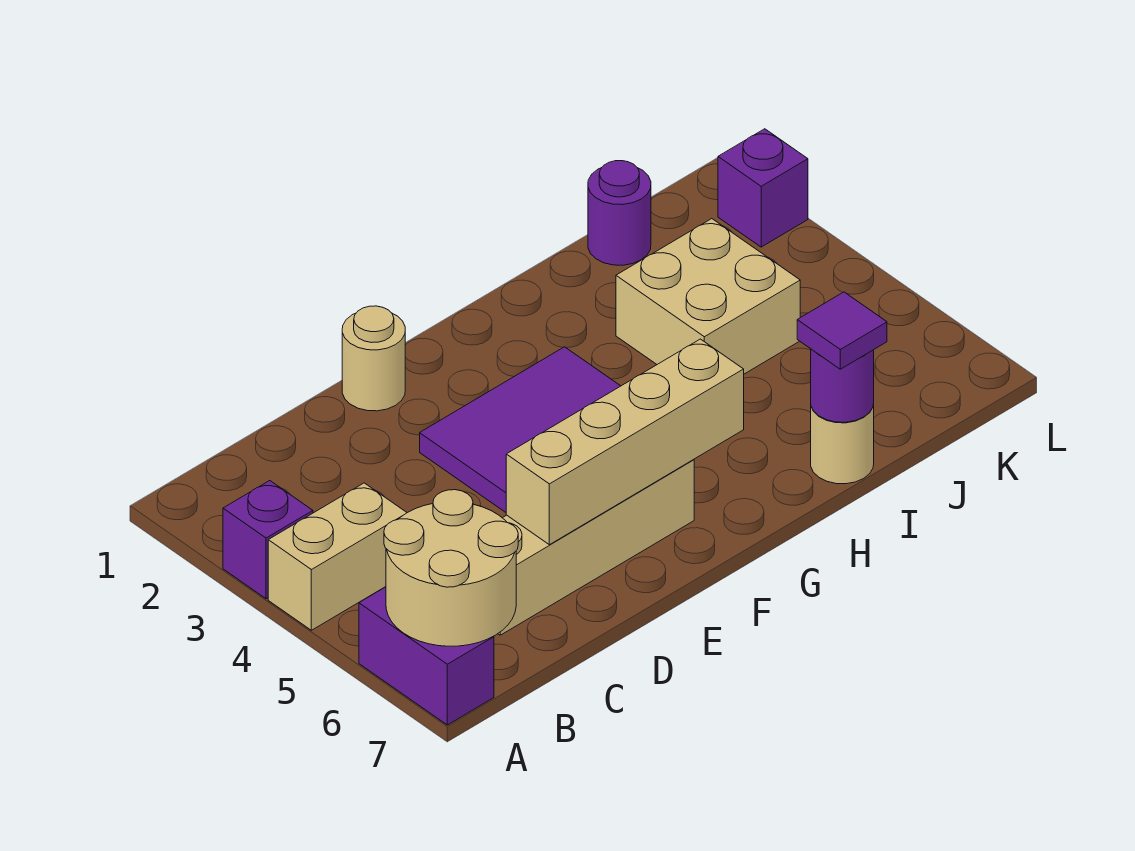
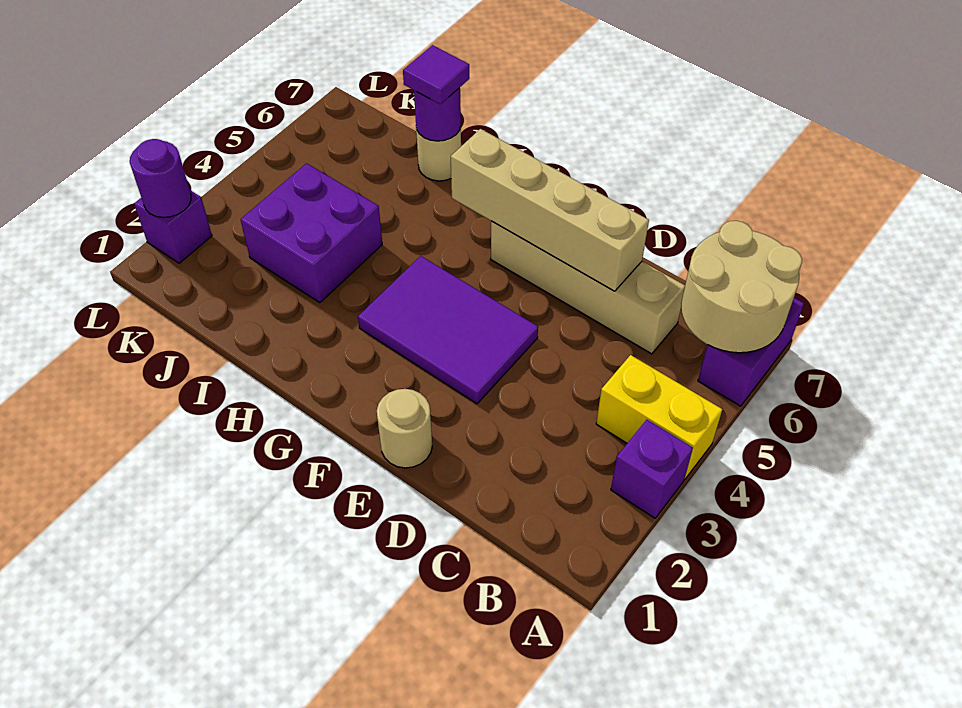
tan brick A4:B4 level 1 -> yellow brick A4:B4 level 1
tan brick I3:J4 level 1 -> purple brick I3:J4 level 1
purple round brick J1 level 1 -> purple round brick L2 level 2

